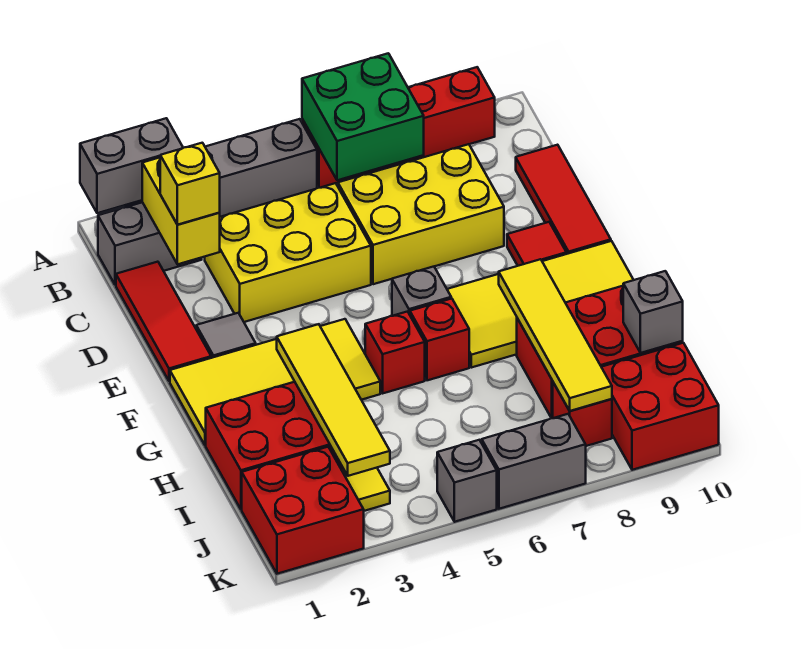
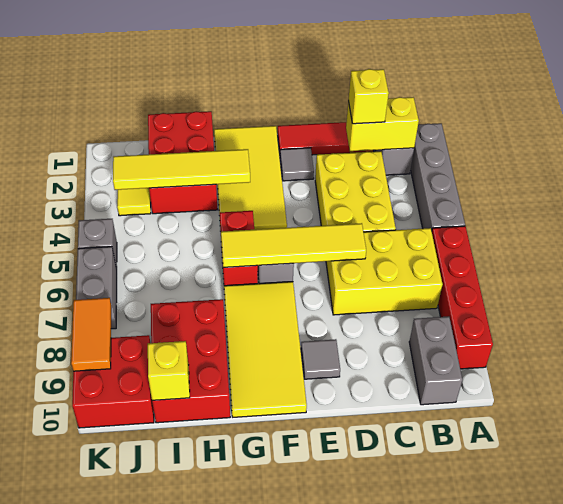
grey brick A1:A2 level 2 -> grey brick B9:B10 level 1
green brick A6:B7 level 2 -> none
yellow brick C6:D8 level 1 -> yellow brick B6:D7 level 1
red tile C10:E10 level 1 -> none
red tile E9 level 1 -> grey tile E9 level 1
yellow tile G8:J8 level 2 -> yellow tile D6:G6 level 2
grey brick I10 level 2 -> yellow brick I10 level 2
red brick J1:K2 level 1 -> none
red brick J8 level 1 -> none
none -> orange tile K8:K9 level 2

